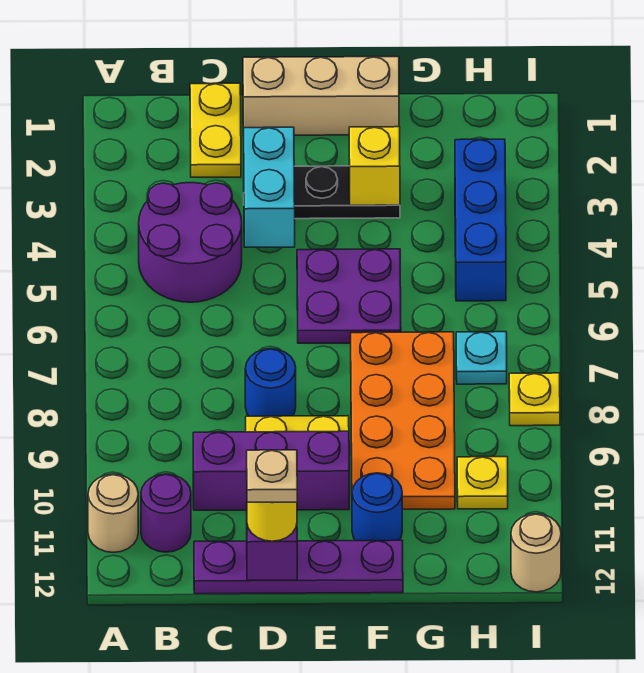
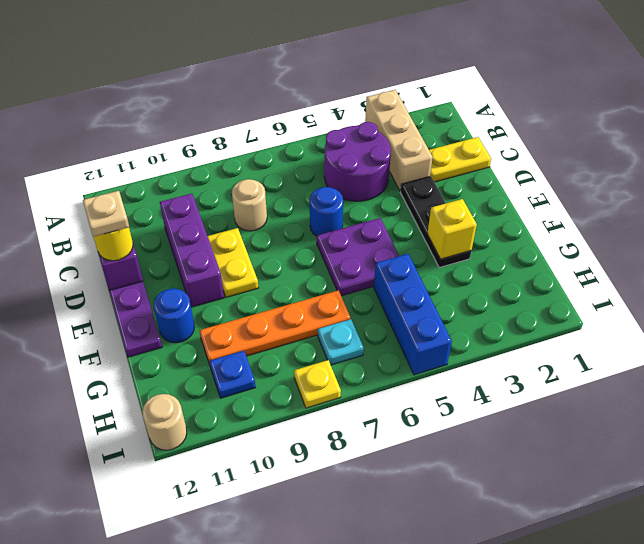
tan round brick A11 level 1 -> tan round brick C8 level 1
purple round brick B11 level 1 -> none
tan brick D1:F1 level 1 -> tan brick A3:C3 level 1
cyan brick D3:D4 level 2 -> none
blue round brick D8 level 1 -> blue round brick D6 level 1
orange plate F7:G10 level 1 -> orange plate G7:G10 level 1
blue brick H3:H5 level 1 -> blue brick G5:I5 level 1
yellow plate H10 level 1 -> blue plate H10 level 1

